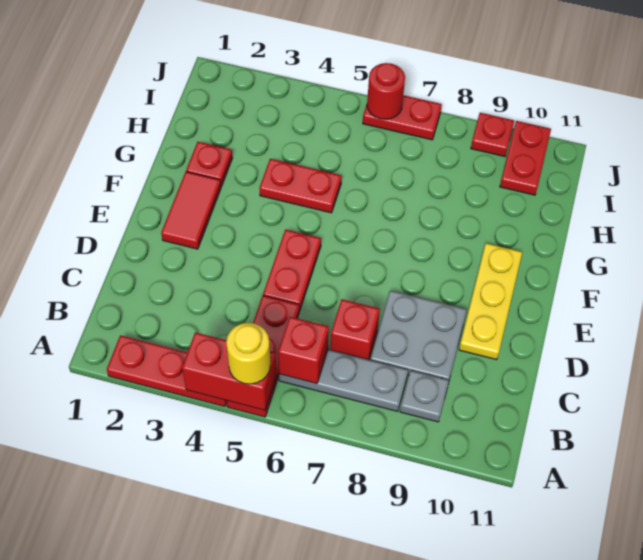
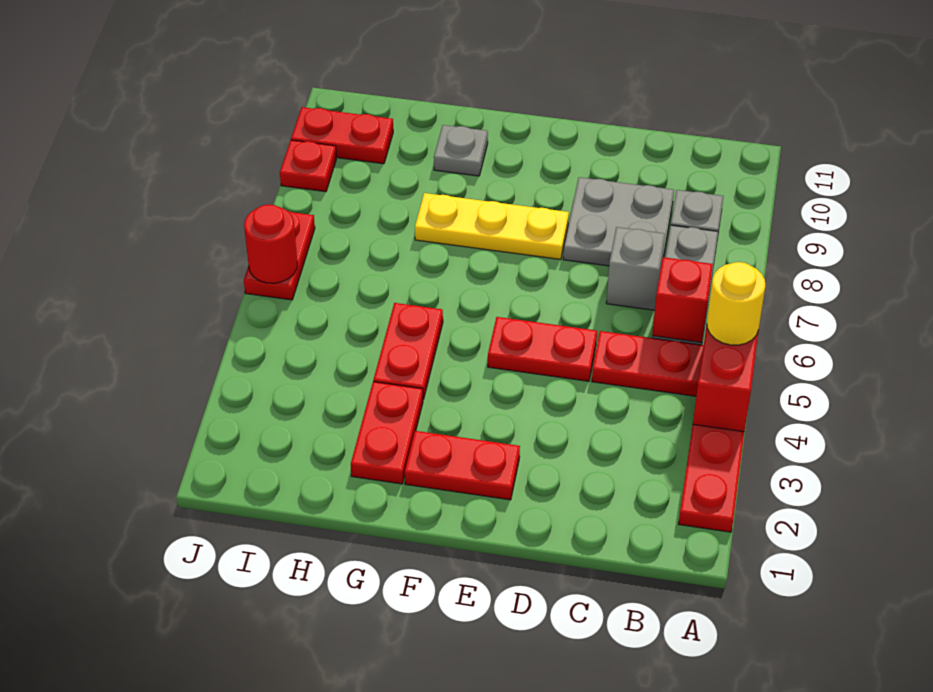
red brick C7 level 1 -> grey brick C7 level 1
yellow plate D10:F10 level 1 -> yellow plate E8:G8 level 1
red tile E2:F2 level 1 -> red plate E2:F2 level 1
red plate G2 level 1 -> red plate G2:G3 level 1
none -> grey plate G10 level 1

